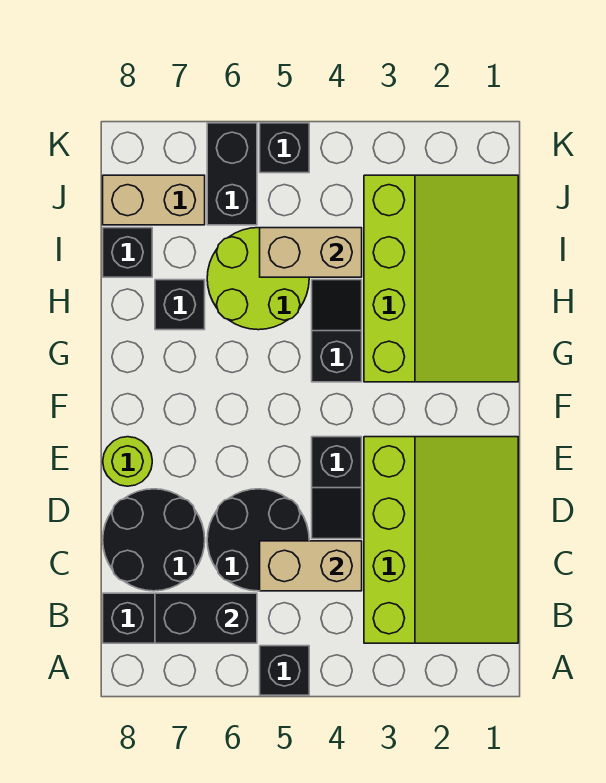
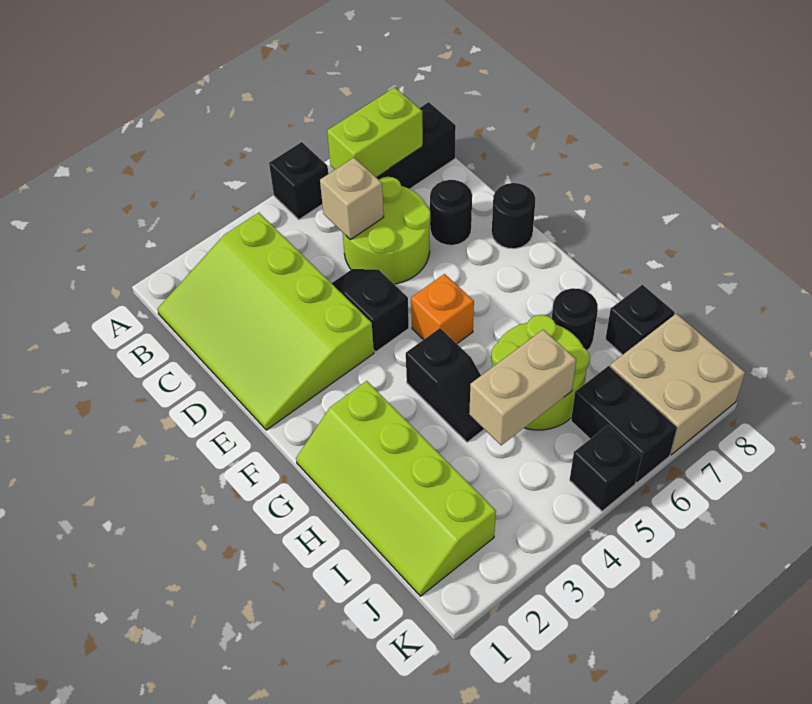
black brick B6:B7 level 2 -> lime brick B6:B7 level 2
tan brick C4:C5 level 2 -> tan brick C5 level 2
black round brick C5:D6 level 1 -> lime round brick C5:D6 level 1
black round brick C7:D8 level 1 -> black round brick D7 level 1
lime round brick E8 level 1 -> black round brick E8 level 1
none -> orange brick F5 level 1
lime slope G1:J3 level 1 top 3 -> lime slope G1:J2 level 1 top 2
black brick H7 level 1 -> black round brick H7 level 1
tan brick J7:J8 level 1 -> tan brick J7:K8 level 1

